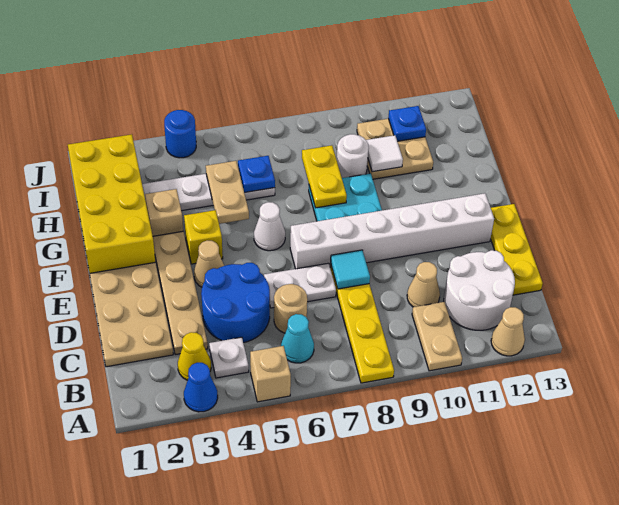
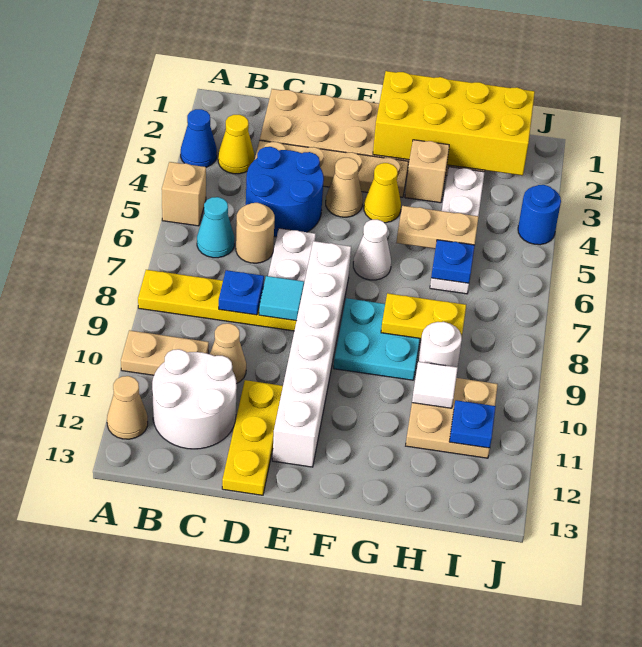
white plate B4 level 1 -> none
none -> blue plate C8 level 2
yellow plate C13:E13 level 1 -> yellow plate D11:D13 level 1
yellow brick F4 level 1 -> yellow cone F4 level 1

